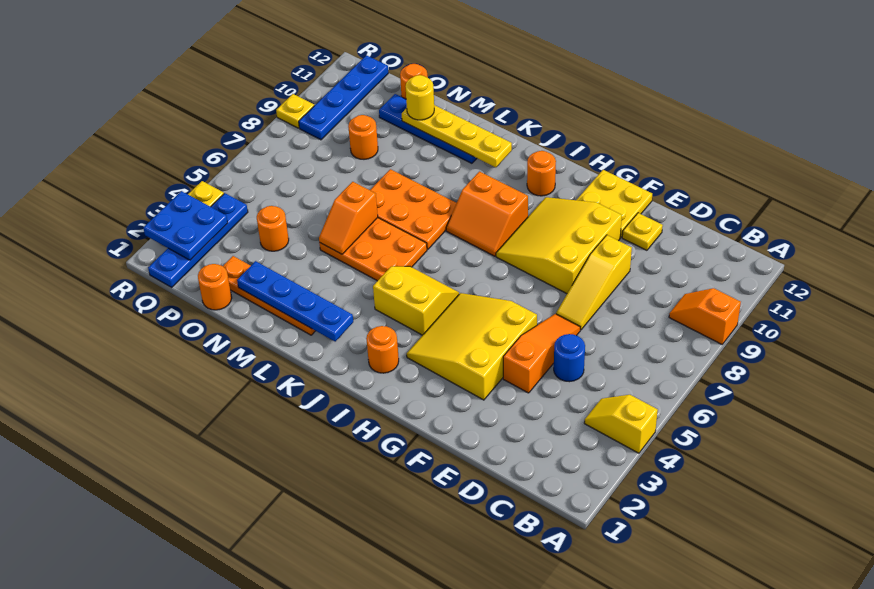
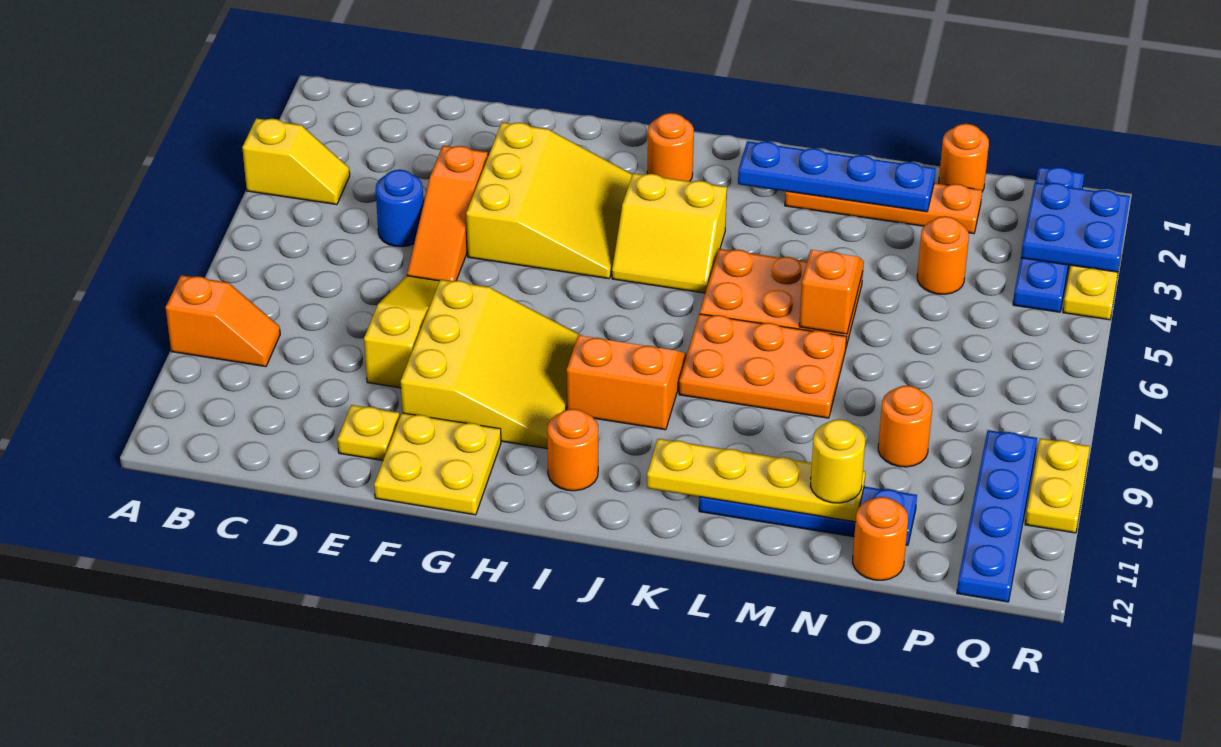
yellow plate R9 level 1 -> yellow plate R9:R10 level 1

